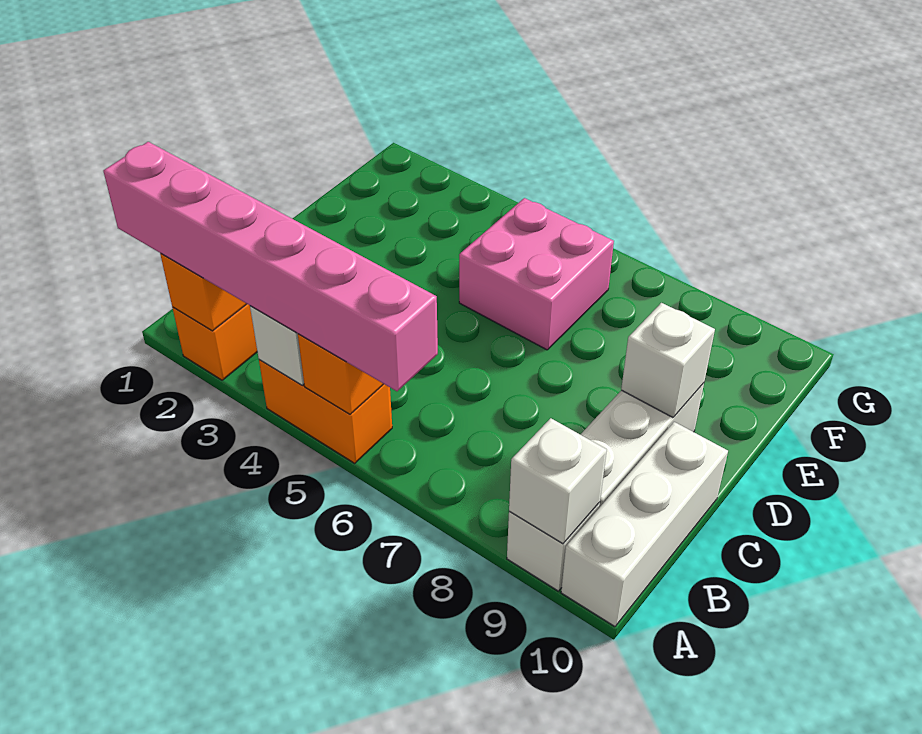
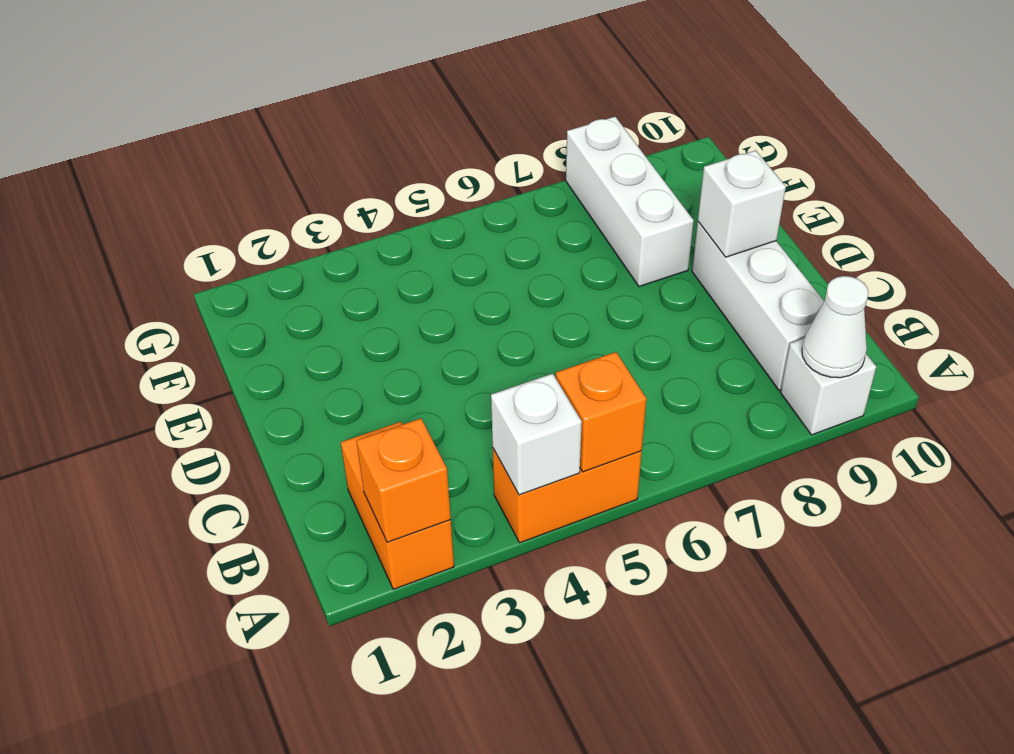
pink brick A1:A6 level 3 -> none
white brick A9 level 2 -> white cone A9 level 2
white brick A10:C10 level 1 -> white brick E8:G8 level 1
pink brick E5:F6 level 1 -> none

